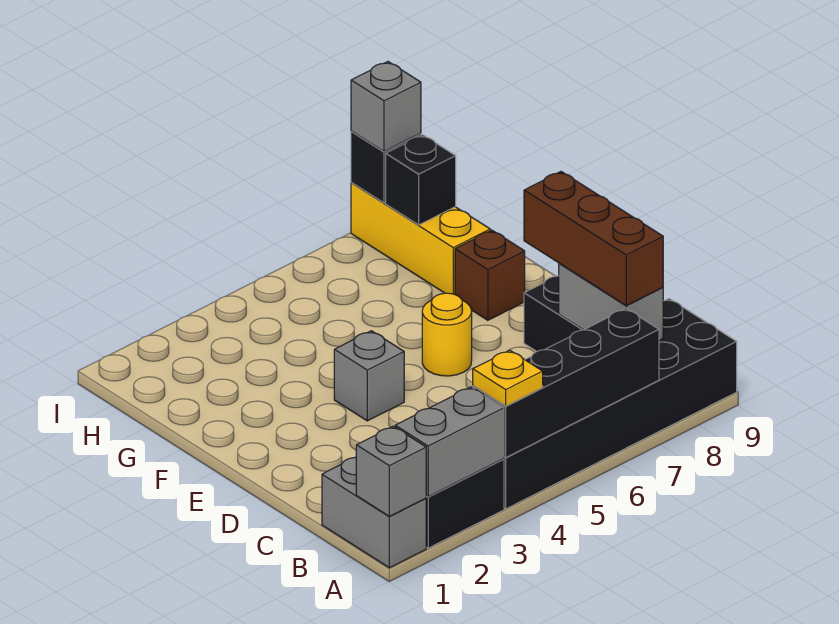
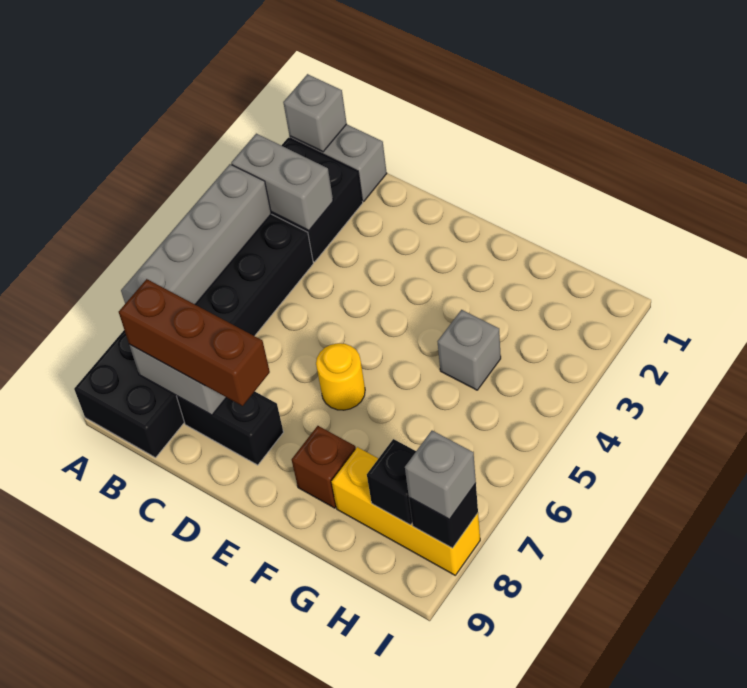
grey brick A2:A3 level 2 -> grey brick A3:B3 level 2
black brick A4:A7 level 2 -> grey brick A4:A7 level 2
yellow plate A4 level 3 -> none
grey brick E4 level 1 -> grey brick G4 level 1

